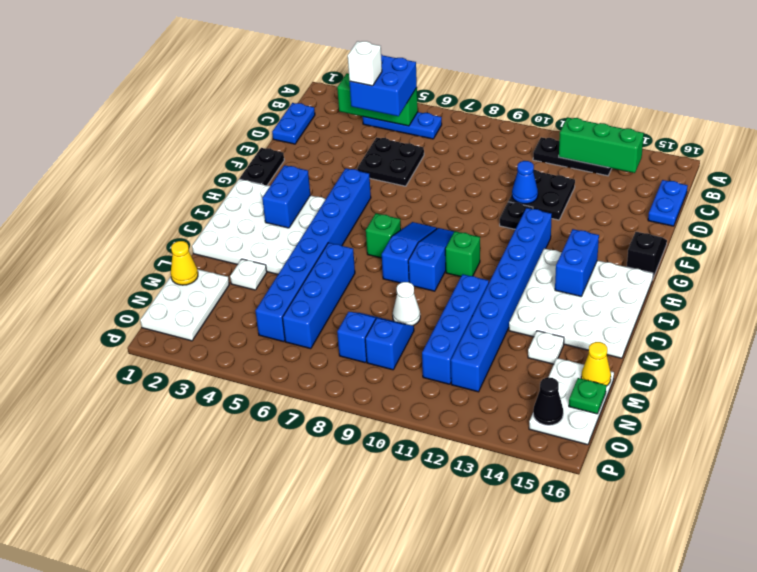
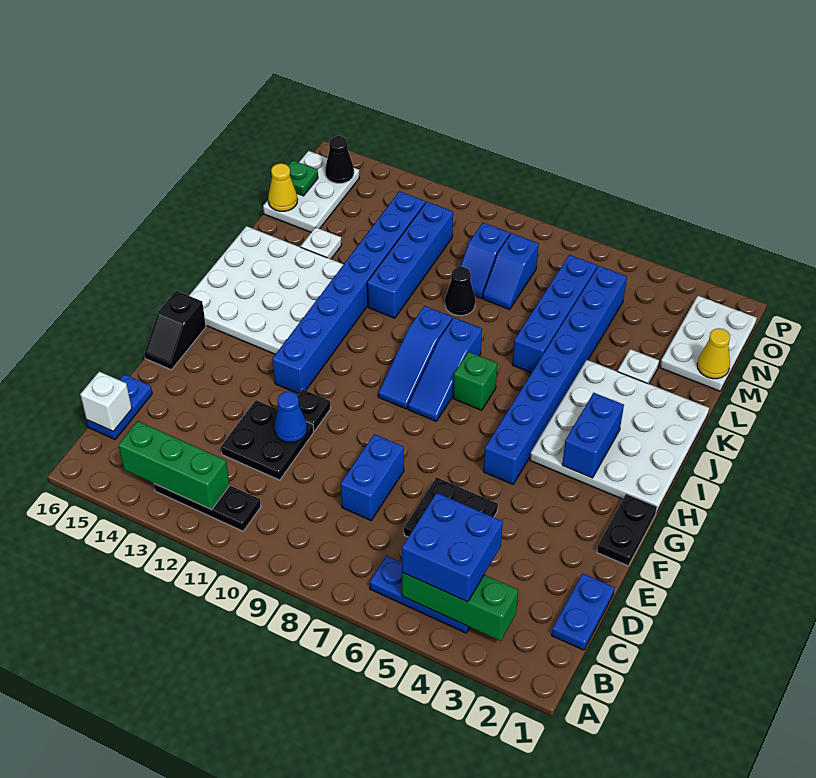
white brick C4 level 4 -> white brick C16 level 2
blue brick H14:I14 level 2 -> blue brick D8:E8 level 1
green brick I10 level 1 -> none
white cone L9 level 1 -> black cone L9 level 1

